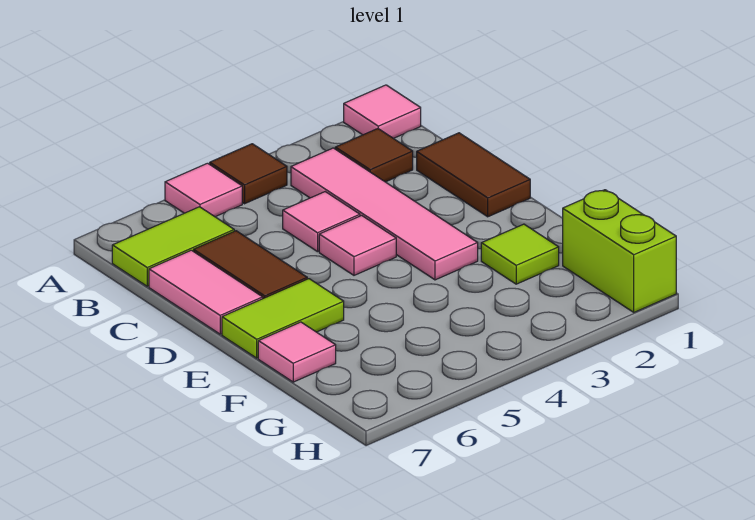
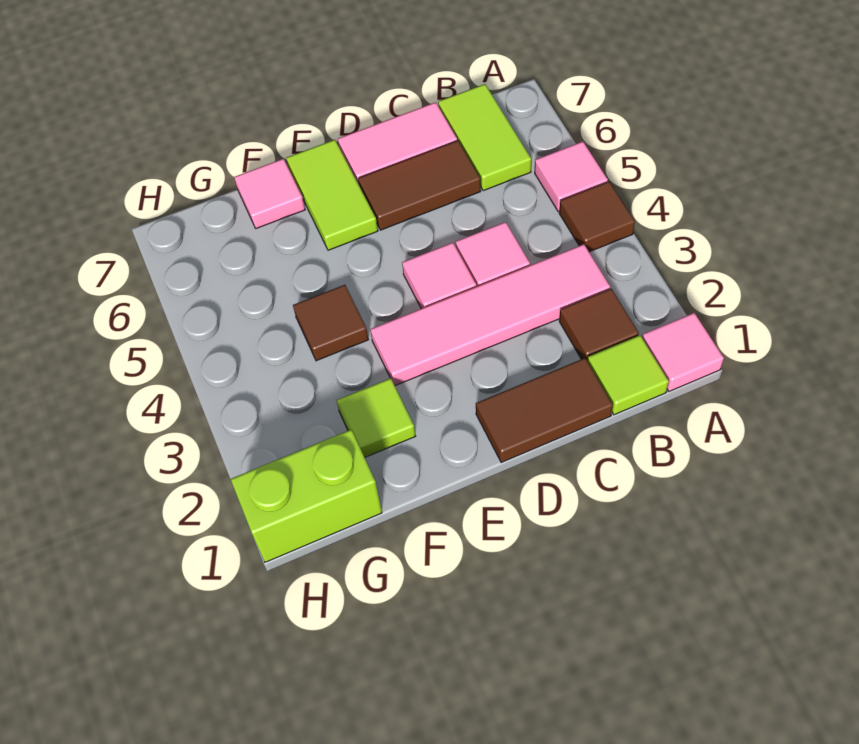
none -> lime tile B1 level 1
none -> brown tile F4 level 1

